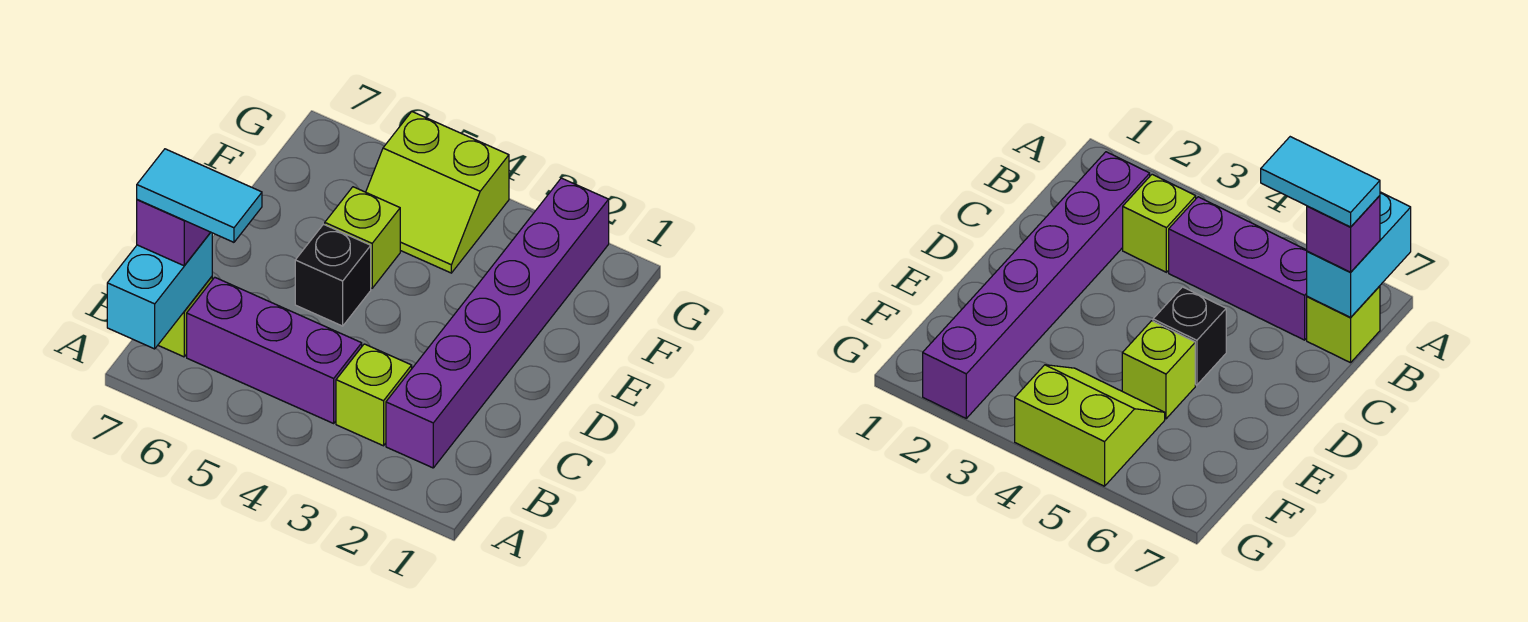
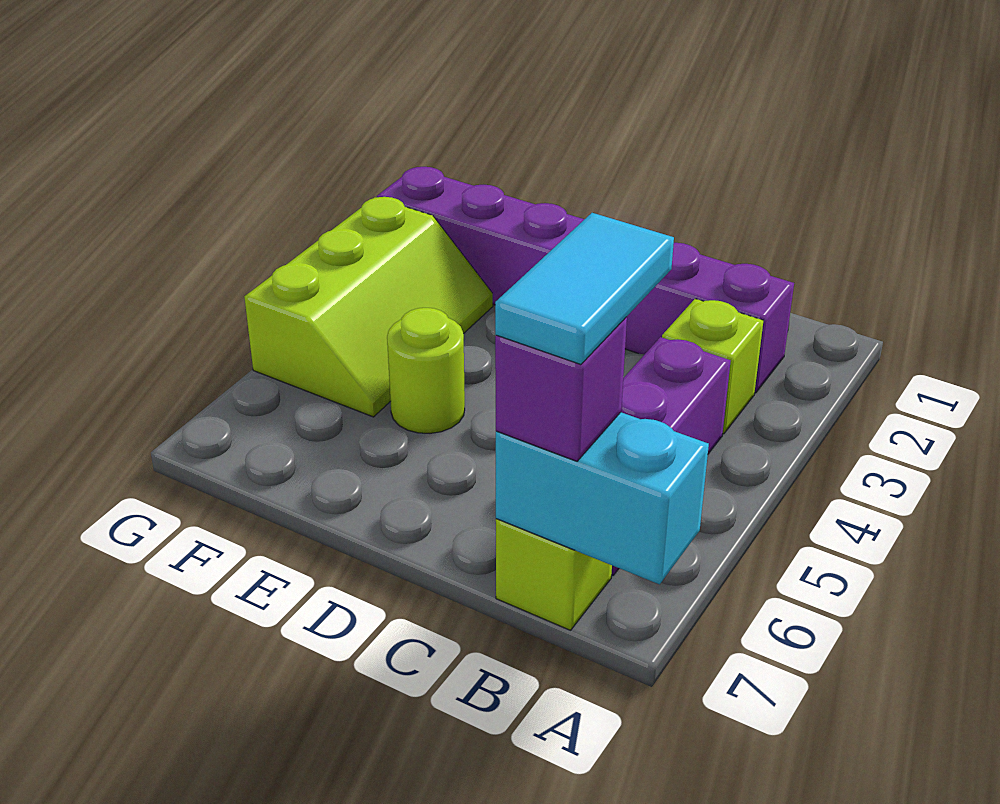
black brick D5 level 1 -> none
lime brick E5 level 1 -> lime round brick E5 level 1
lime slope F4:G5 level 1 top G -> lime slope F3:G5 level 1 top G

